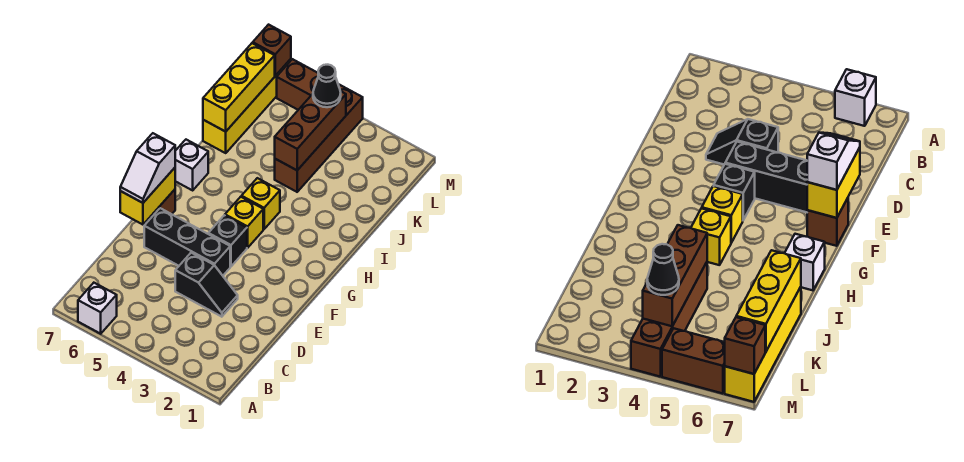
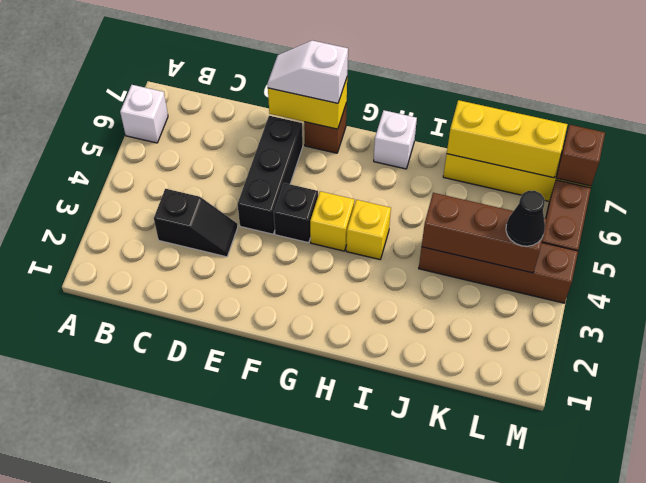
black slope D3:D4 level 1 top 4 -> black slope C3:D3 level 1 top C

